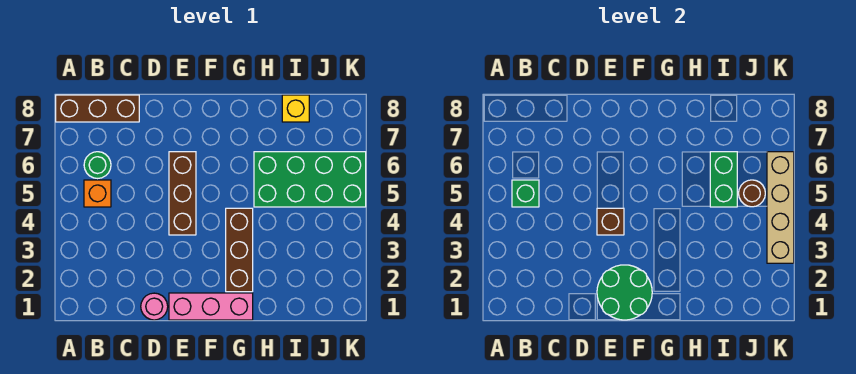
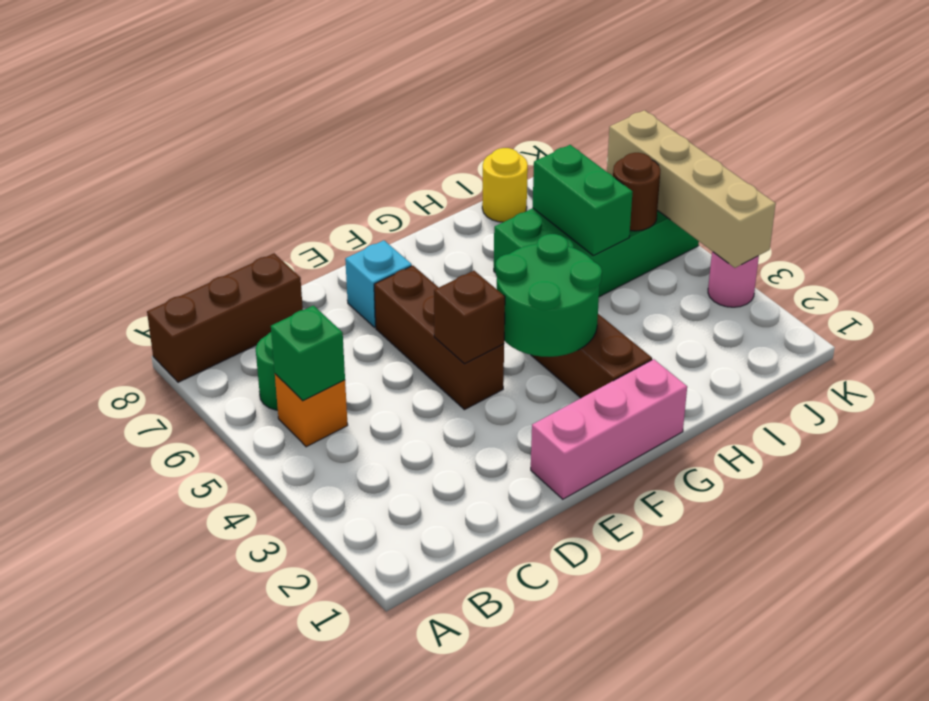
pink round brick D1 level 1 -> pink round brick K3 level 1
green round brick E1:F2 level 2 -> green round brick F3:G4 level 2
none -> cyan brick E7 level 1
yellow brick I8 level 1 -> yellow round brick I8 level 1

